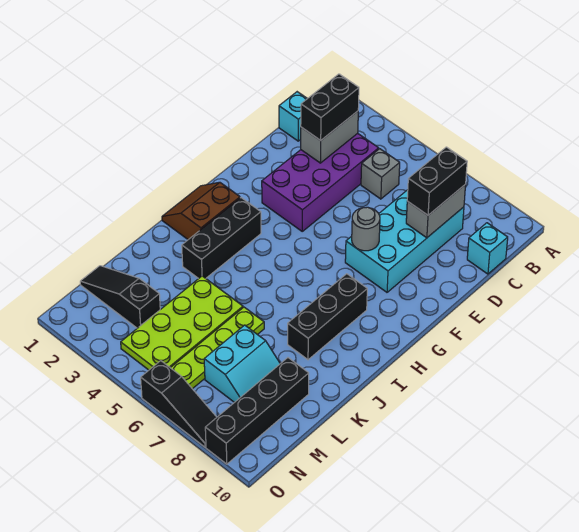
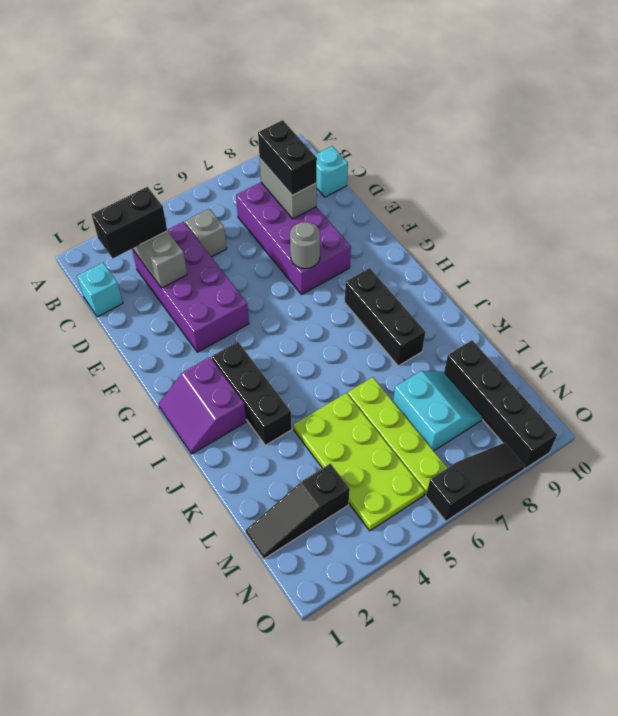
black brick C3:D3 level 3 -> black brick C2:C3 level 3
cyan brick C7:F8 level 1 -> purple brick C7:F8 level 1
brown slope H1:I2 level 1 top 2 -> purple slope H1:I2 level 1 top 2

